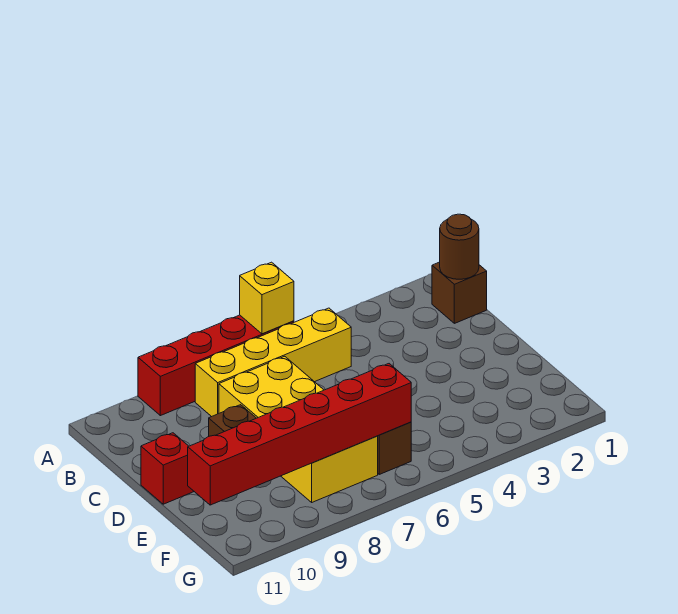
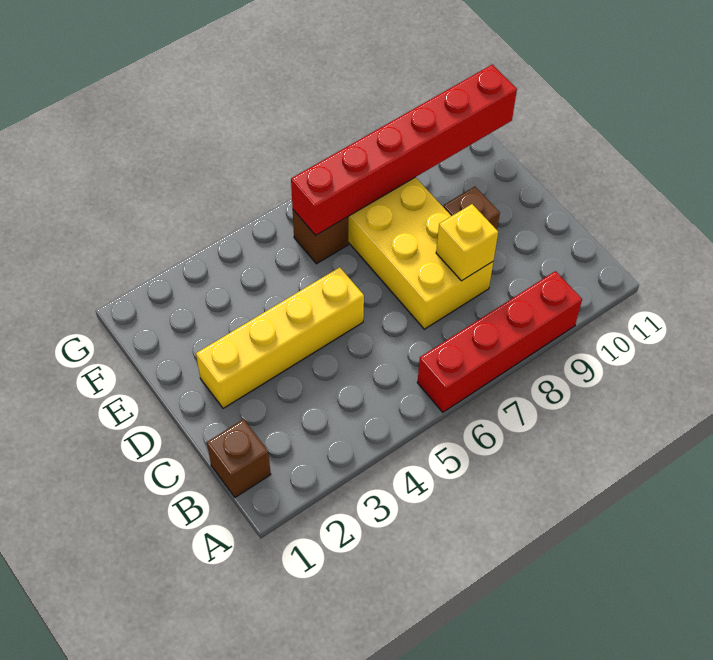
yellow brick A6 level 2 -> yellow brick C8 level 2
brown round brick B1 level 2 -> none
yellow brick B5:B8 level 1 -> yellow brick D2:D5 level 1
red brick D11 level 1 -> none

